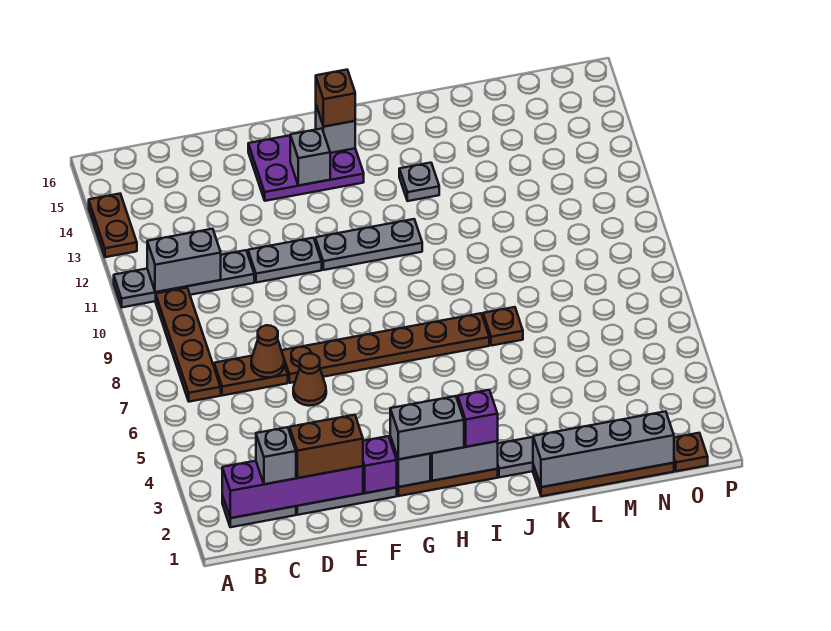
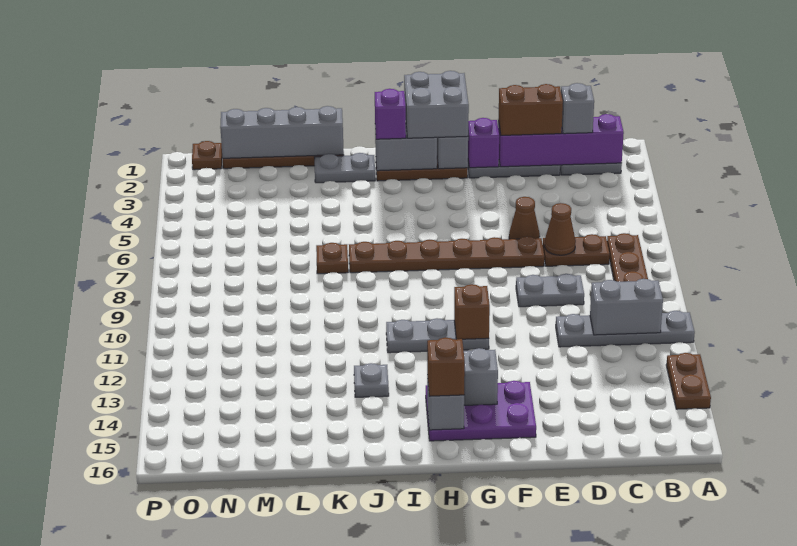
grey plate E11:F11 level 1 -> grey plate D9:E9 level 1
grey brick G2:H2 level 3 -> grey brick G1:H2 level 3
none -> brown brick G11 level 2

